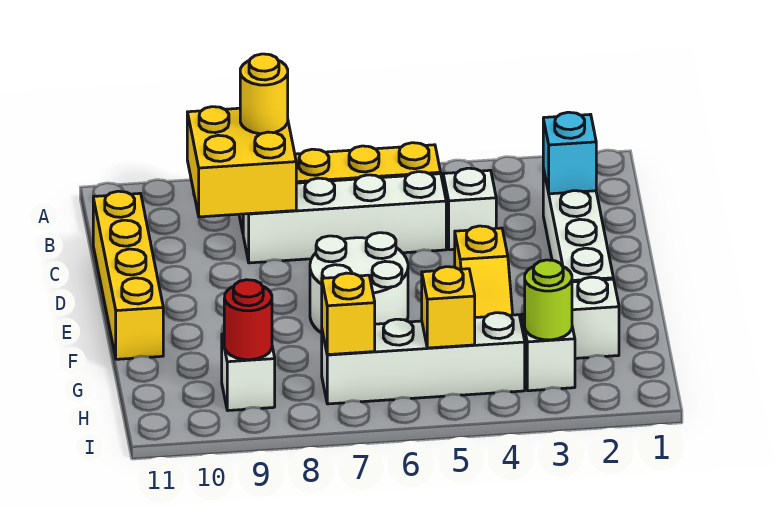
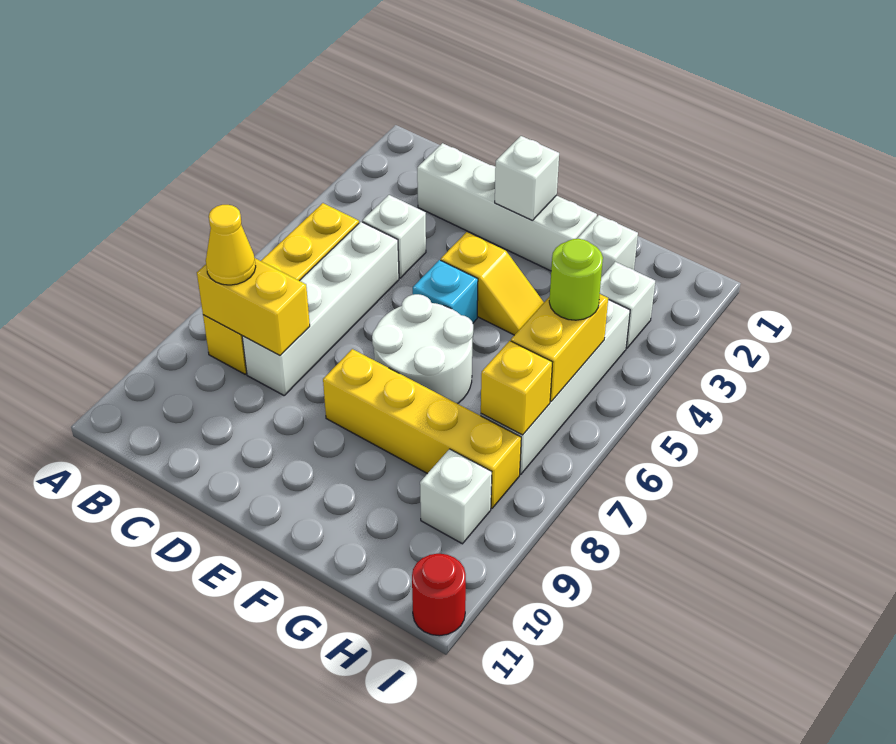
yellow brick B8:C9 level 2 -> yellow brick B8:C8 level 2
yellow round brick B8 level 3 -> yellow cone B8 level 3
cyan brick C2 level 2 -> cyan brick E5 level 1
yellow brick C11:F11 level 1 -> yellow brick E8:H8 level 1
none -> white brick E2 level 2
lime round brick H3 level 2 -> lime round brick H5 level 3
yellow brick H5 level 2 -> yellow brick H5:H6 level 2
red round brick H9 level 2 -> red round brick I11 level 1

